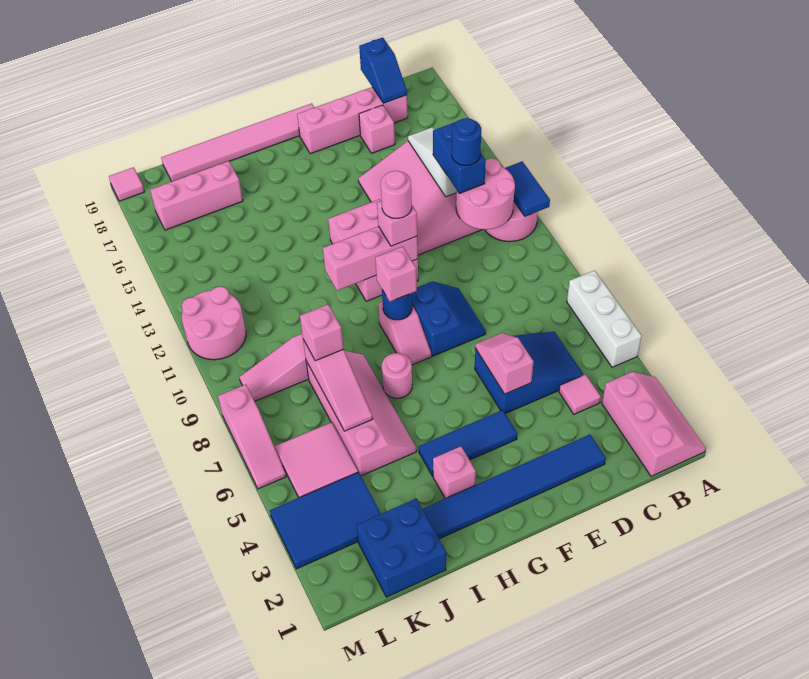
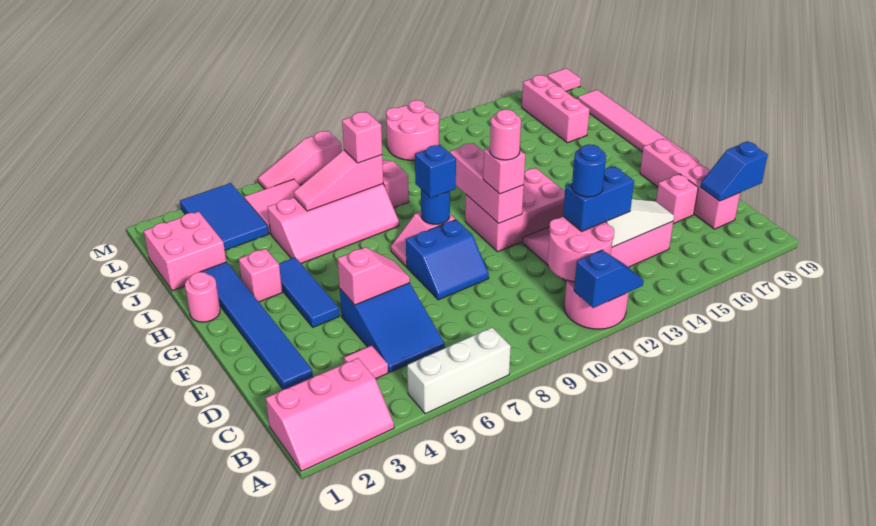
blue tile A11:A12 level 2 -> blue slope A11:A12 level 2 top 11
pink brick G9 level 3 -> blue brick G9 level 3
pink round brick H7 level 1 -> pink round brick H1 level 1
blue brick J1:K2 level 1 -> pink brick J1:K2 level 1

